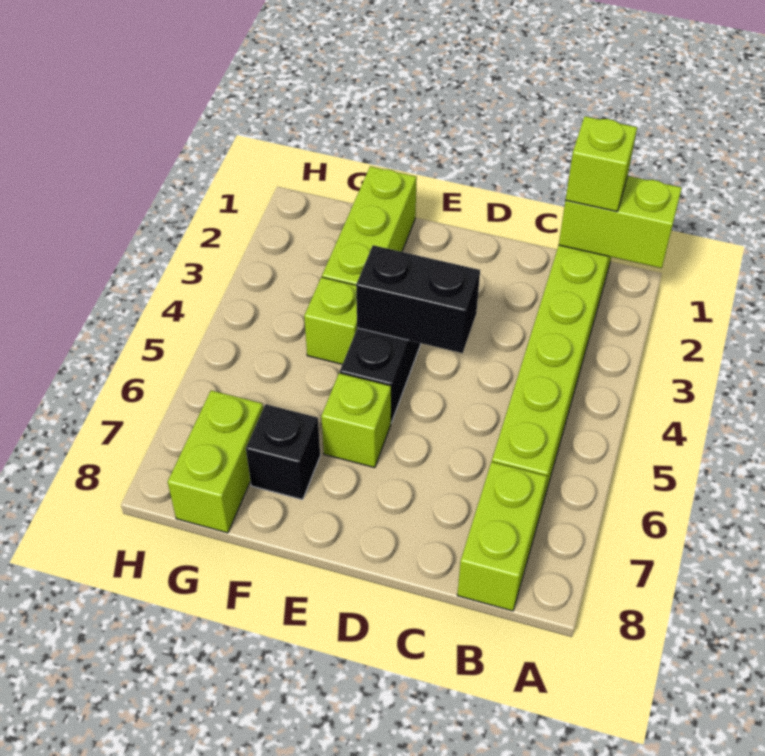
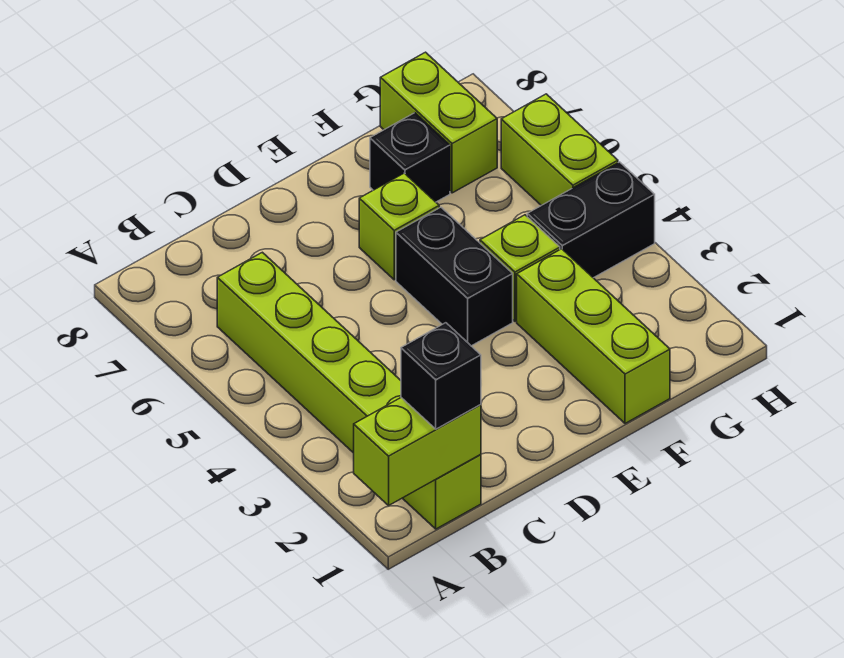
lime brick B1 level 3 -> black brick B1 level 3
lime brick B7:B8 level 1 -> lime brick H5:H6 level 1
black brick D4:E4 level 2 -> black brick G4:H4 level 1

